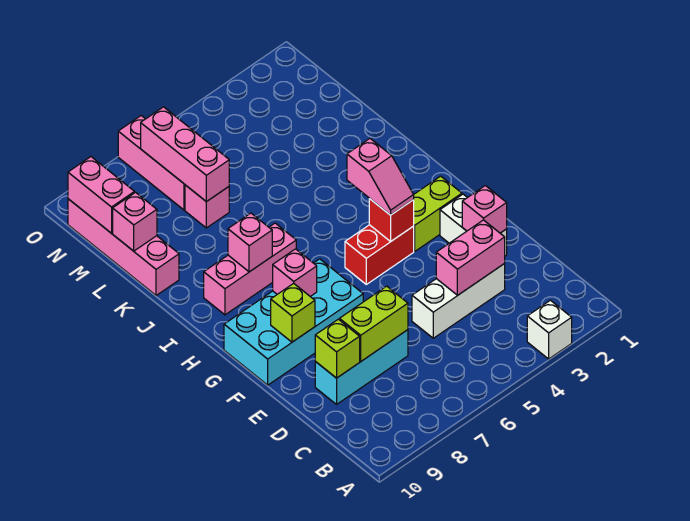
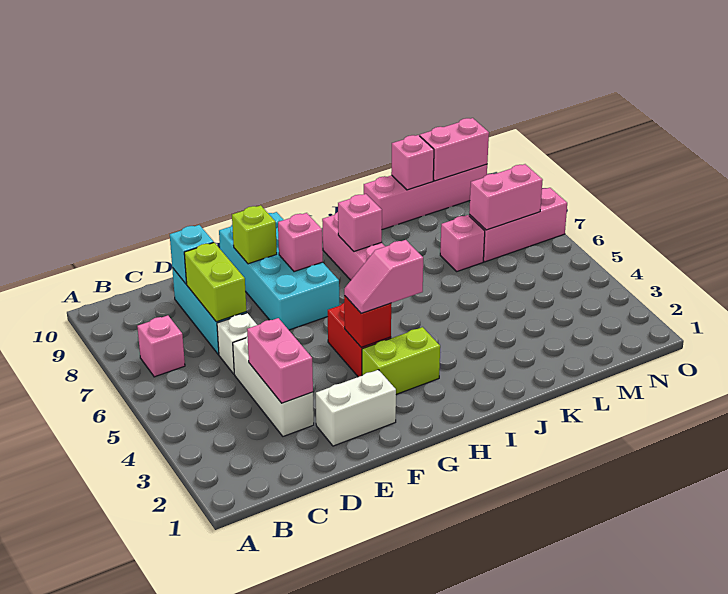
white brick A3 level 1 -> white brick D6 level 1
lime brick D9 level 2 -> cyan brick D9 level 2
pink brick E2 level 2 -> pink brick B7 level 1
lime brick G2:G3 level 1 -> lime brick G3:H3 level 1
pink brick L7:N7 level 2 -> pink brick M7:N7 level 2

